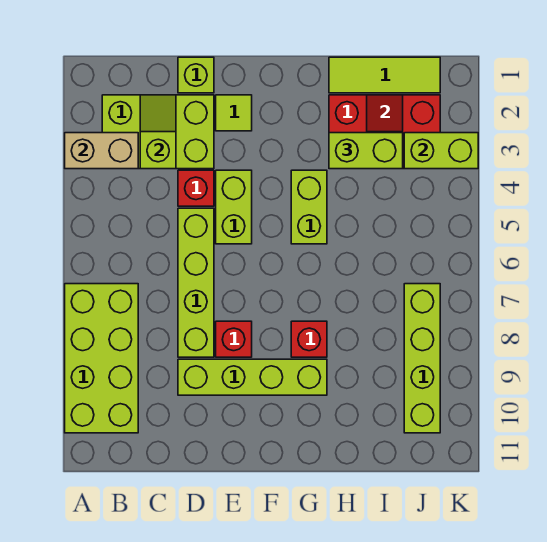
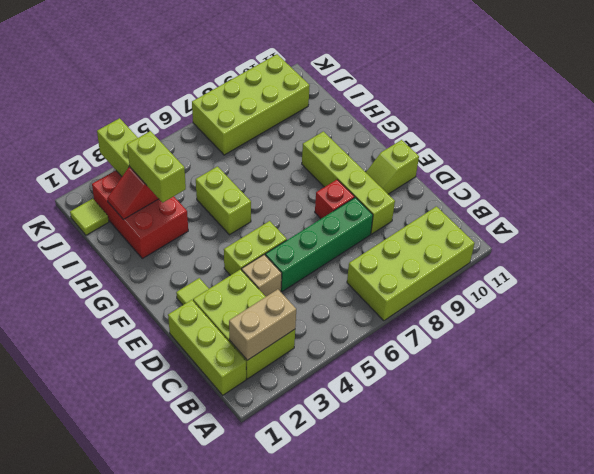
tan brick A3:B3 level 2 -> tan brick B2:B3 level 2
lime slope C2:C3 level 2 top 3 -> lime slope E10:E11 level 1 top 11
lime brick D1 level 1 -> lime brick B1:D1 level 1
red brick D4 level 1 -> tan brick D4 level 1
lime brick D5:D8 level 1 -> green brick D5:D8 level 1
lime brick G4:G5 level 1 -> lime brick G5:H5 level 1
red brick G8 level 1 -> none
lime tile H1:J1 level 1 -> lime tile J1 level 1
lime brick J7:J10 level 1 -> lime brick J7:K10 level 1

